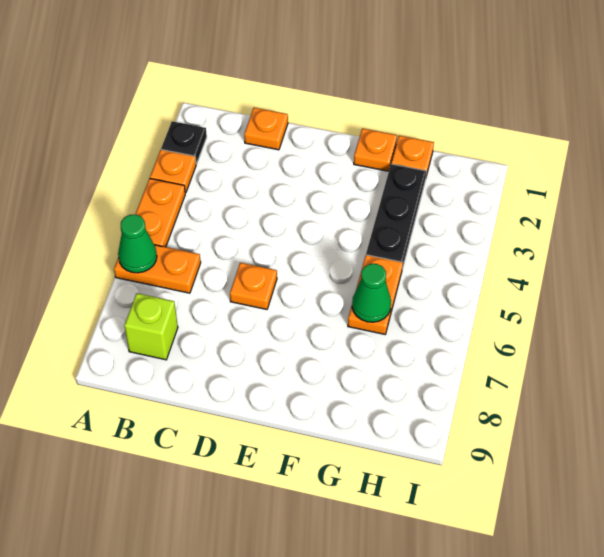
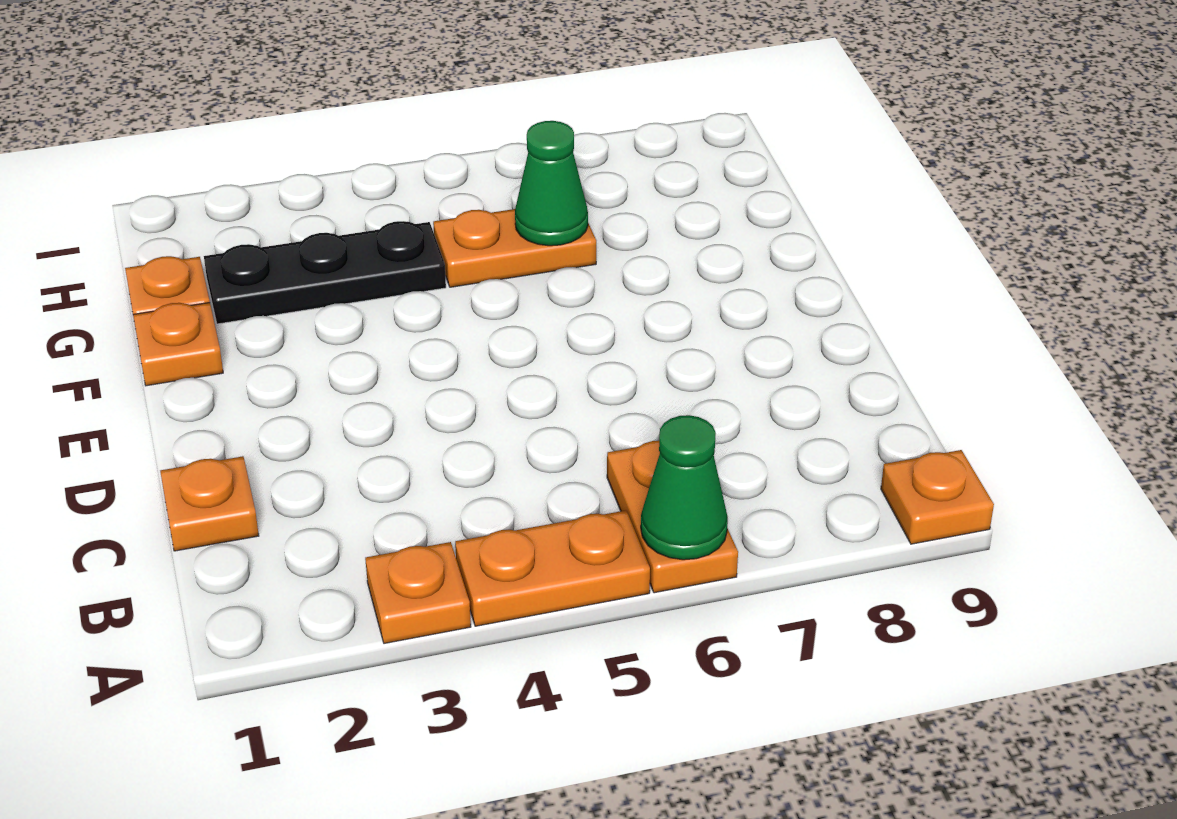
black plate A2 level 1 -> none
lime brick B8 level 1 -> none
orange plate D6 level 1 -> orange plate A9 level 1

